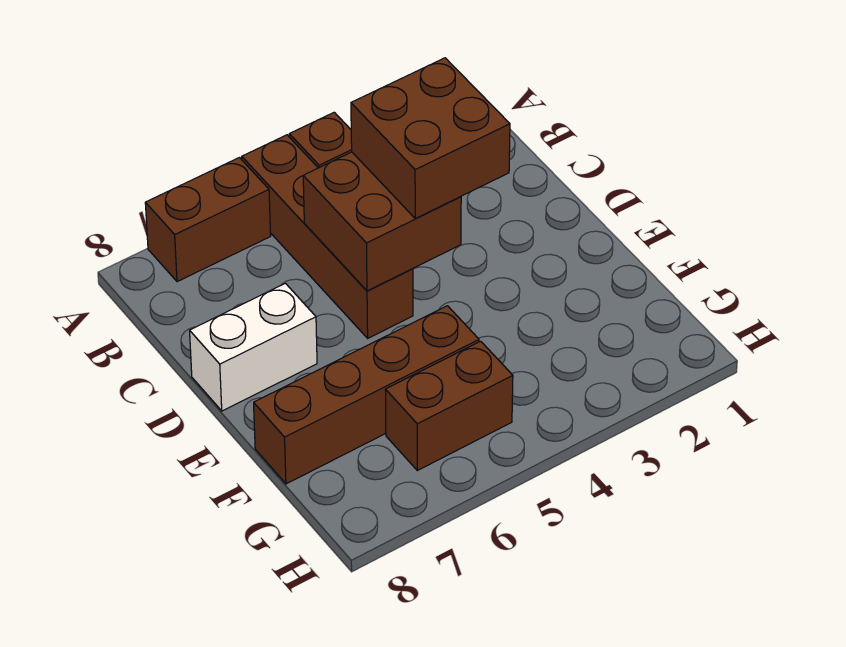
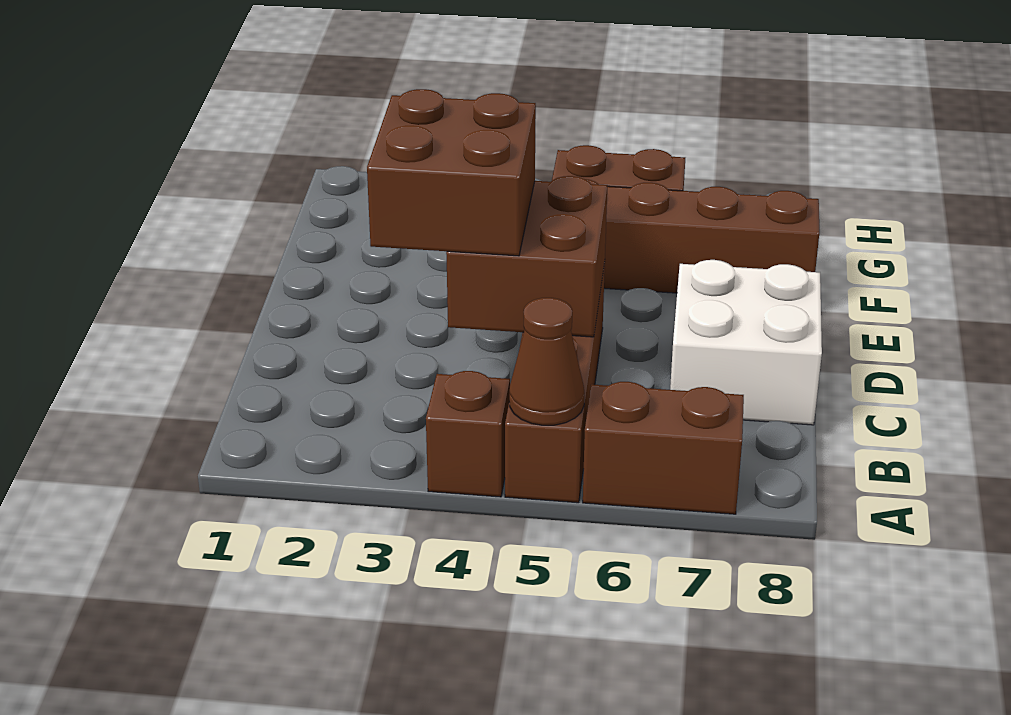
none -> brown cone A5 level 2
white brick D7:D8 level 1 -> white brick C7:D8 level 1

